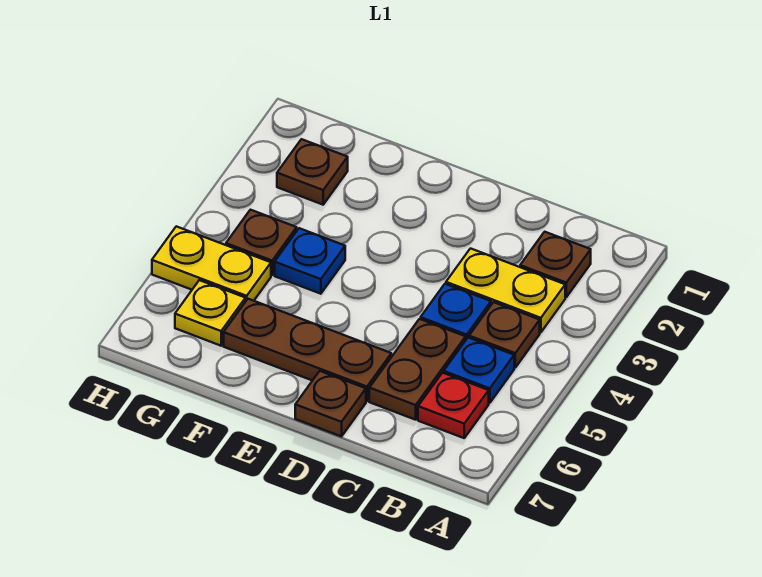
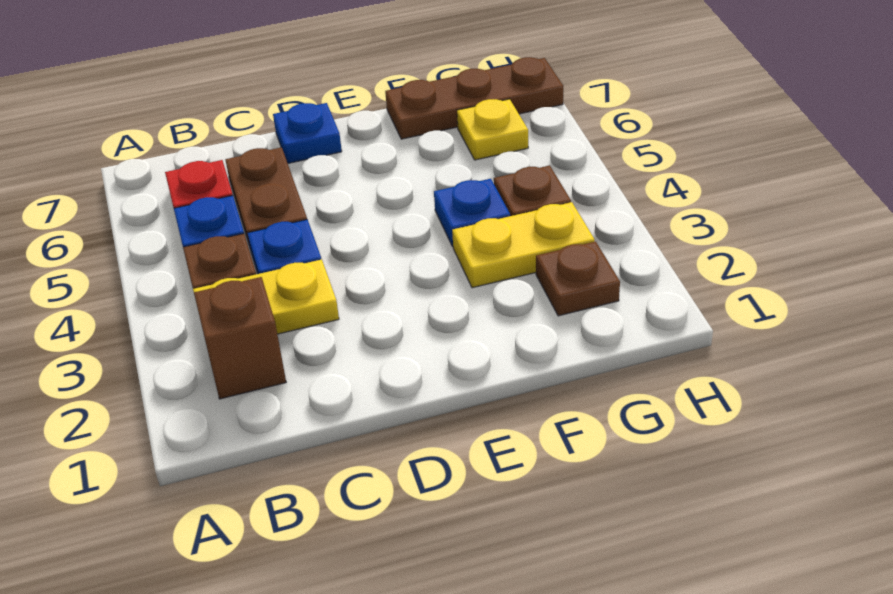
brown plate B2 level 1 -> brown brick B2 level 1
brown plate D6:F6 level 1 -> brown plate F7:H7 level 1
brown plate D7 level 1 -> blue plate D7 level 1
yellow plate G5:H5 level 1 -> yellow plate F3:G3 level 1

